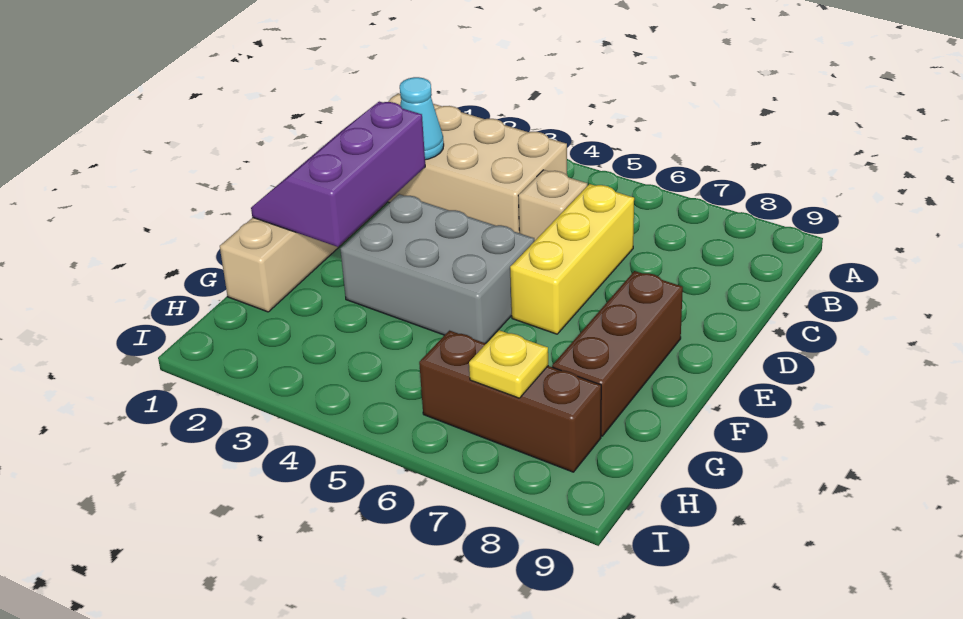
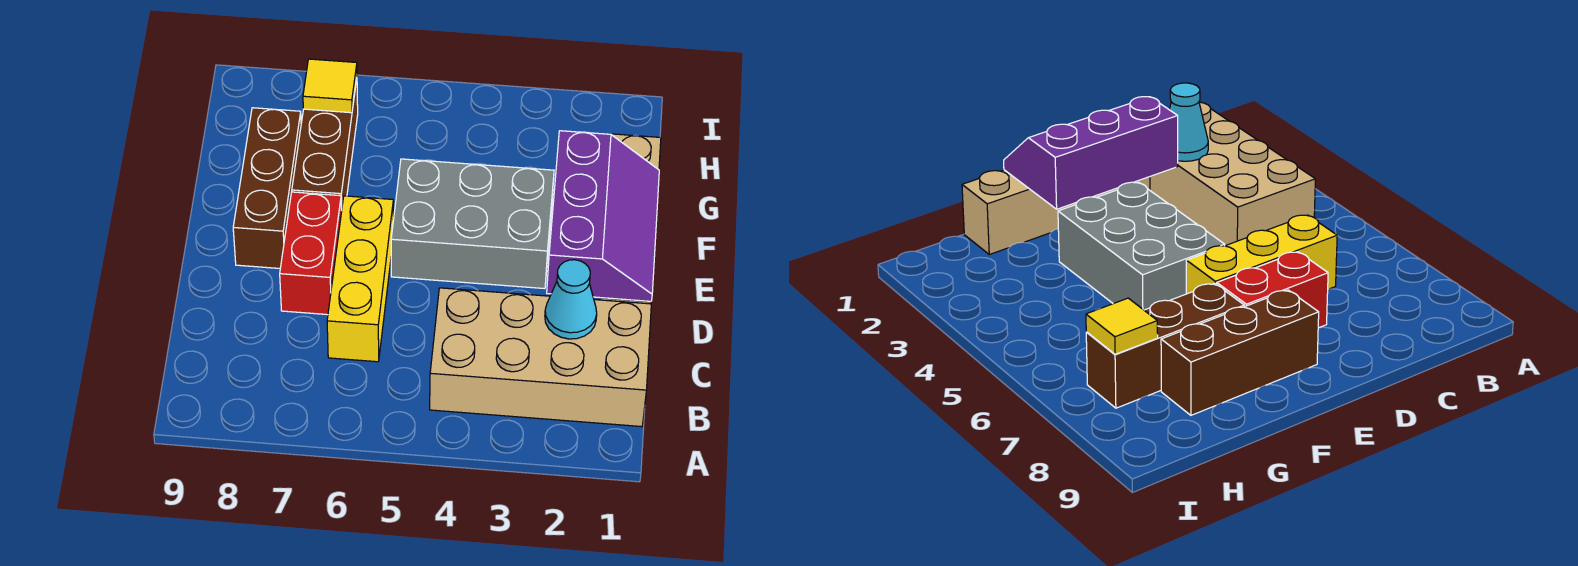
tan brick C5 level 1 -> none
none -> red brick D7:E7 level 1
brown brick H6:H8 level 1 -> brown brick F7:H7 level 1
yellow plate H7 level 2 -> yellow tile H7 level 2

